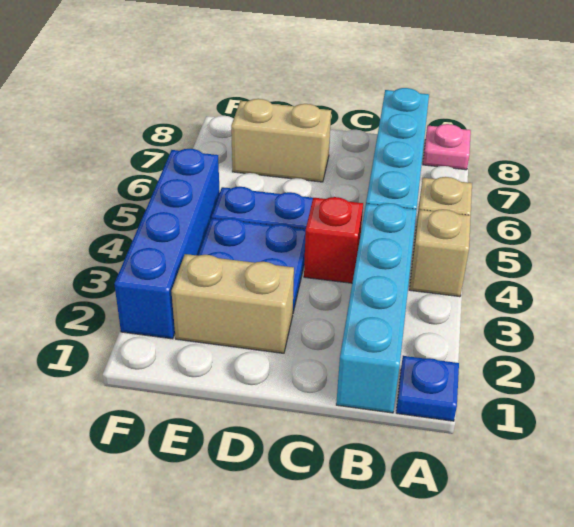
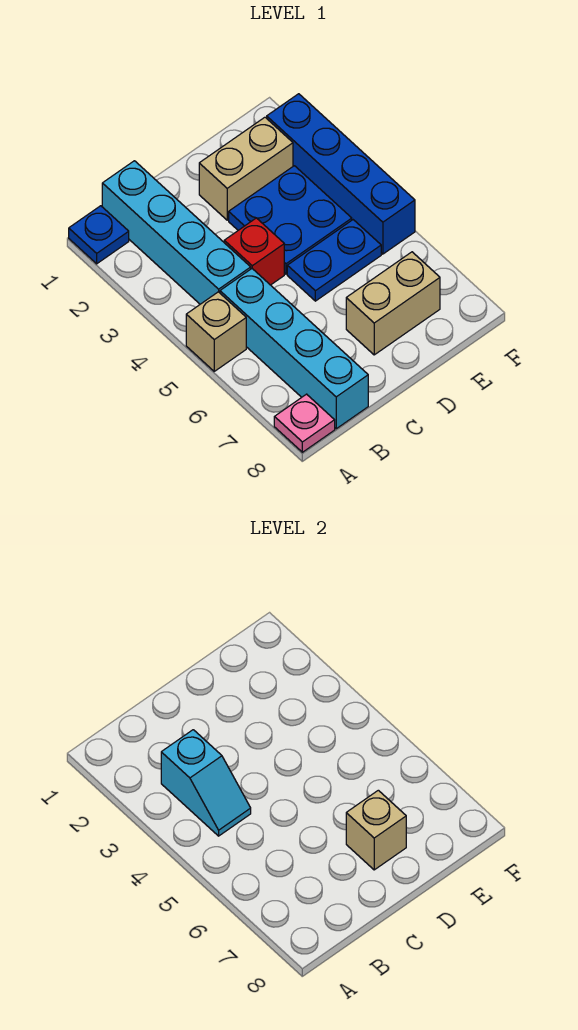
tan brick A4 level 1 -> tan brick D7 level 2
none -> cyan slope B3:B4 level 2 top 3

